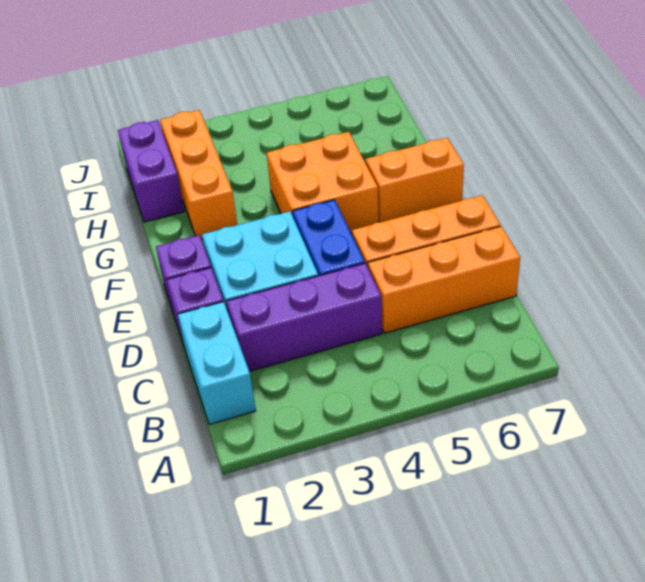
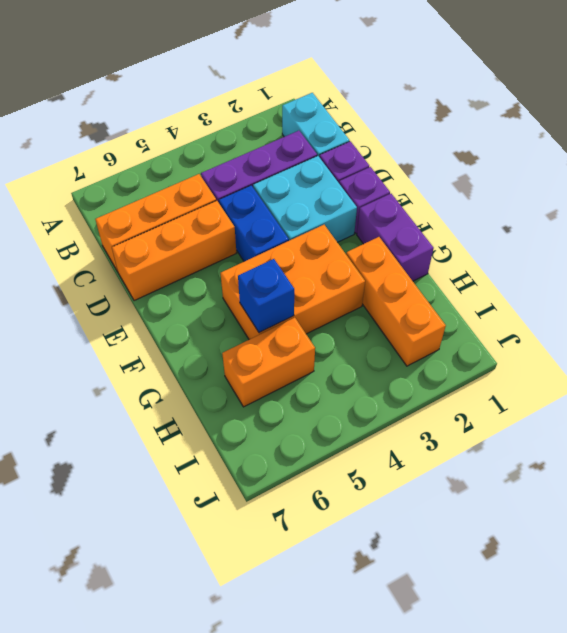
orange brick F4:G5 level 1 -> orange brick F3:G5 level 1
orange brick F6:F7 level 1 -> orange brick H5:H6 level 1
none -> blue brick G5 level 2
purple brick H1:I1 level 1 -> purple brick F1:G1 level 1

